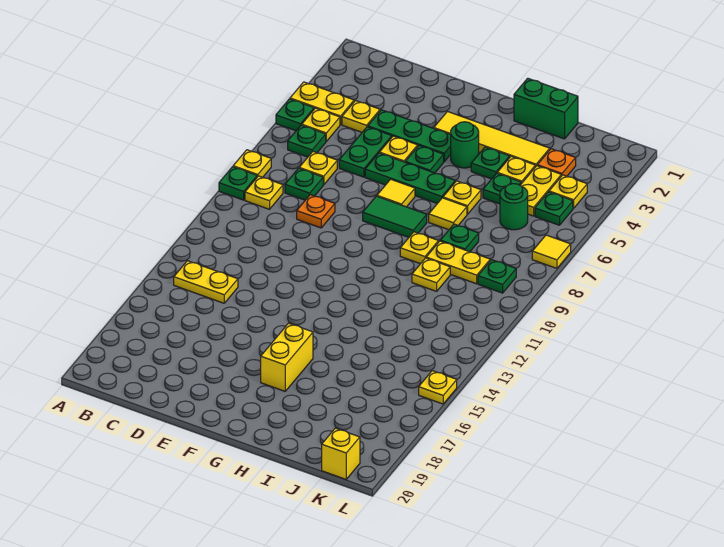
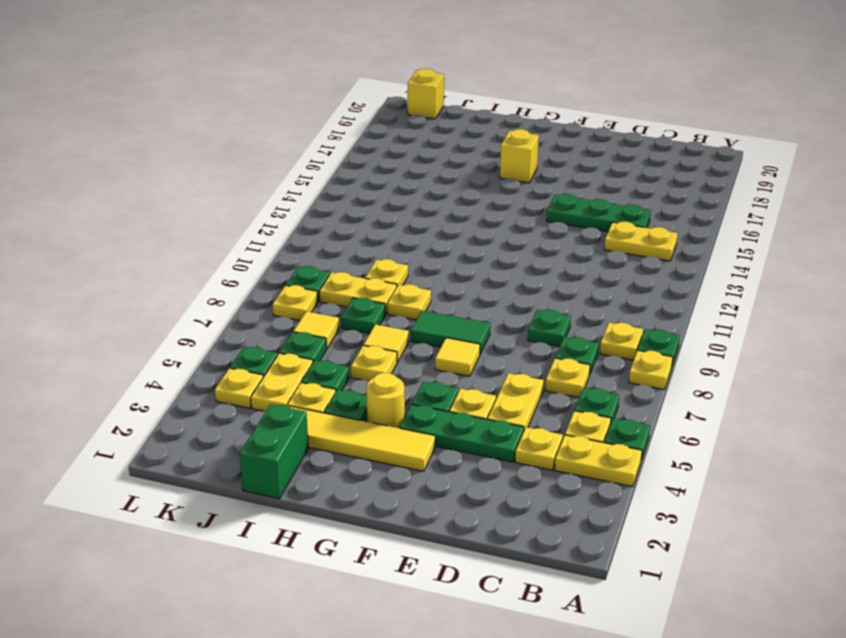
green plate D5:D6 level 1 -> yellow plate D5:D6 level 1
orange plate D9 level 1 -> green plate D9 level 1
green plate E6:G6 level 1 -> green plate C15:E15 level 1
green round brick G4 level 1 -> yellow round brick G4 level 1
yellow brick G16:G17 level 1 -> yellow brick G17 level 1
green brick H1:I1 level 1 -> green brick I1:I2 level 1
orange plate J3 level 1 -> none
green round brick J6 level 1 -> green plate J6 level 1
yellow tile L7 level 1 -> yellow tile J7 level 1
yellow plate L15 level 1 -> yellow plate K8 level 1

